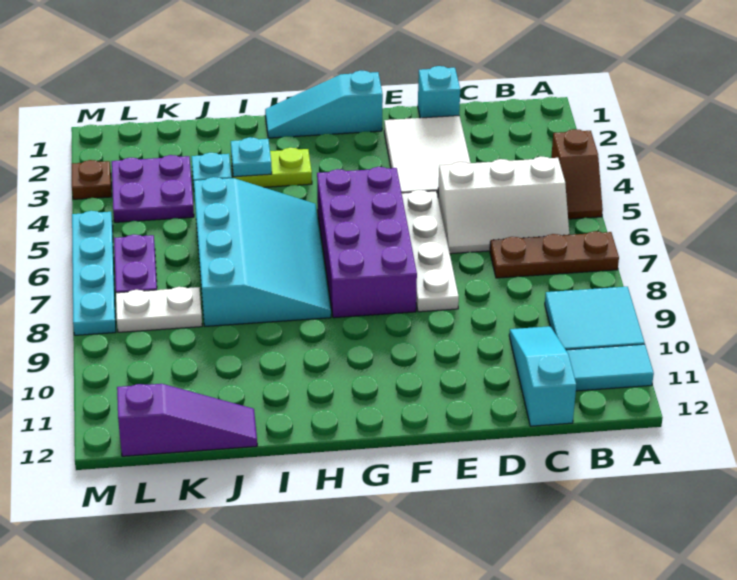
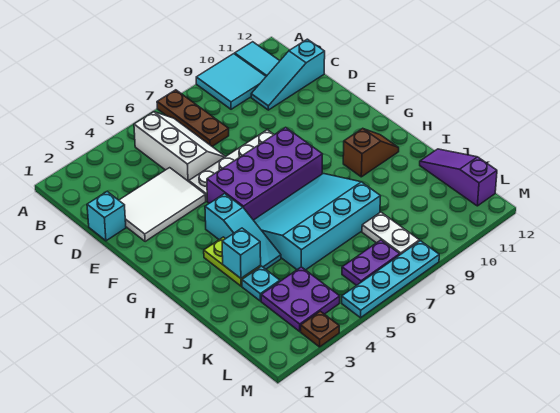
brown slope A4:A5 level 1 top 4 -> brown slope H10:H11 level 1 top 10
cyan slope F1:H1 level 1 top F -> cyan slope G4:I4 level 1 top G
cyan plate I3 level 2 -> cyan brick I3 level 2

